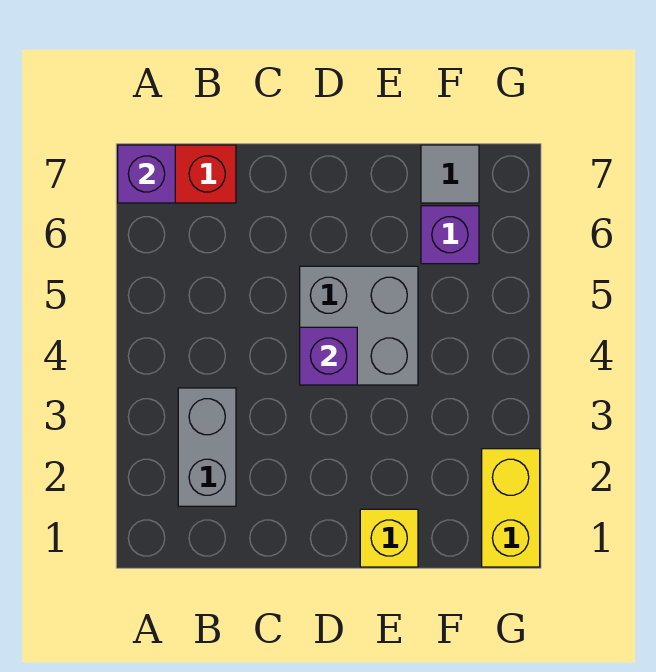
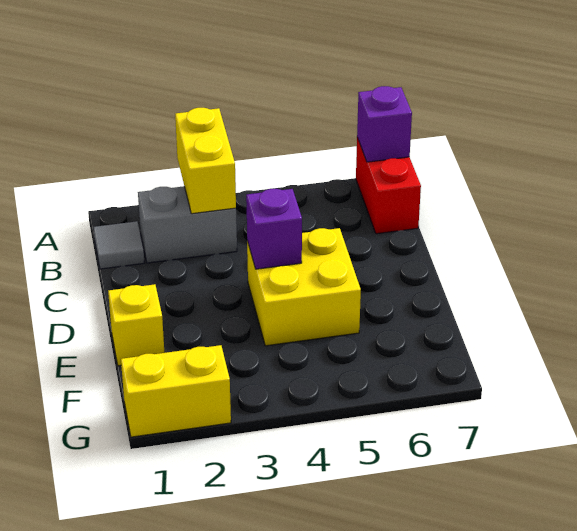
none -> yellow brick A3:B3 level 2
grey brick D4:E5 level 1 -> yellow brick D4:E5 level 1
purple brick F6 level 1 -> none
grey tile F7 level 1 -> grey tile B1 level 1

